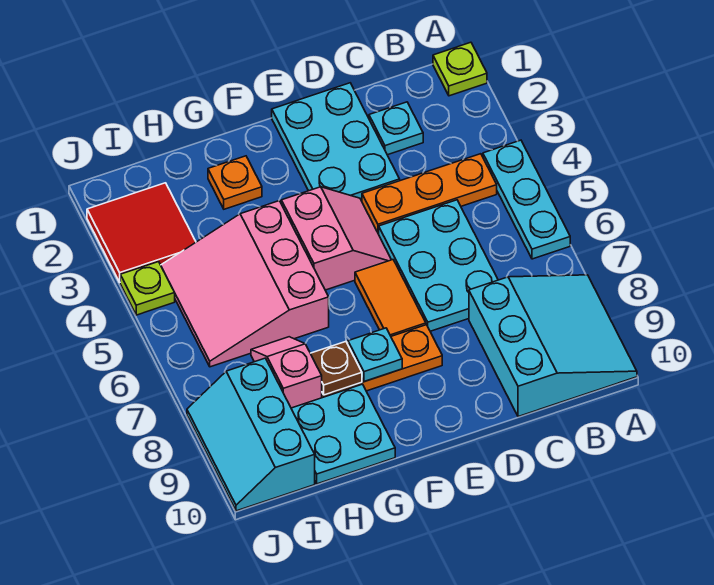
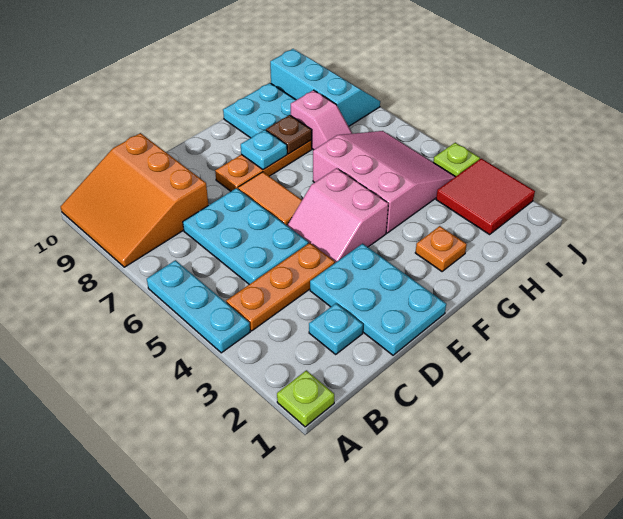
cyan slope A8:C10 level 1 top C -> orange slope A8:C10 level 1 top C

